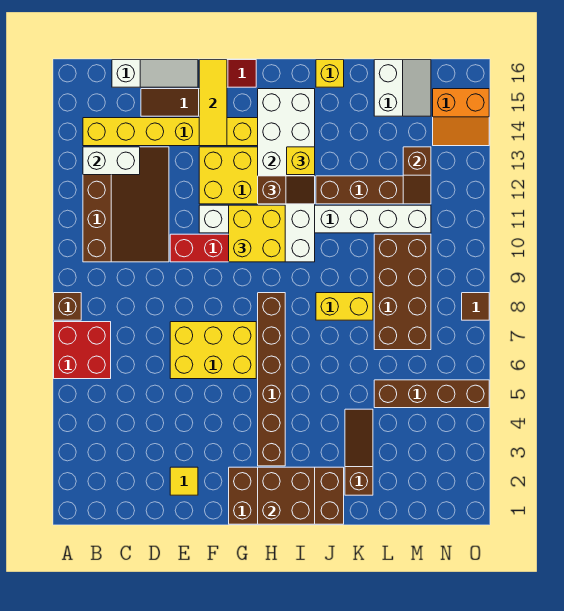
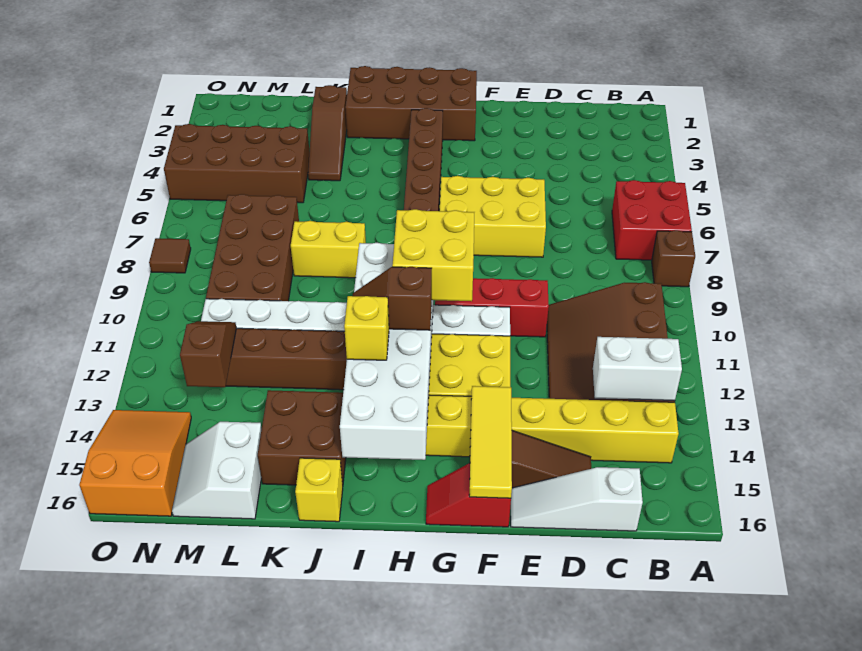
yellow tile E2 level 1 -> none
brown brick H1:I2 level 2 -> brown brick J14:K15 level 1
brown brick L5:O5 level 1 -> brown brick L4:O5 level 1
orange slope N14:O15 level 1 top 15 -> orange slope N14:O16 level 1 top 16

